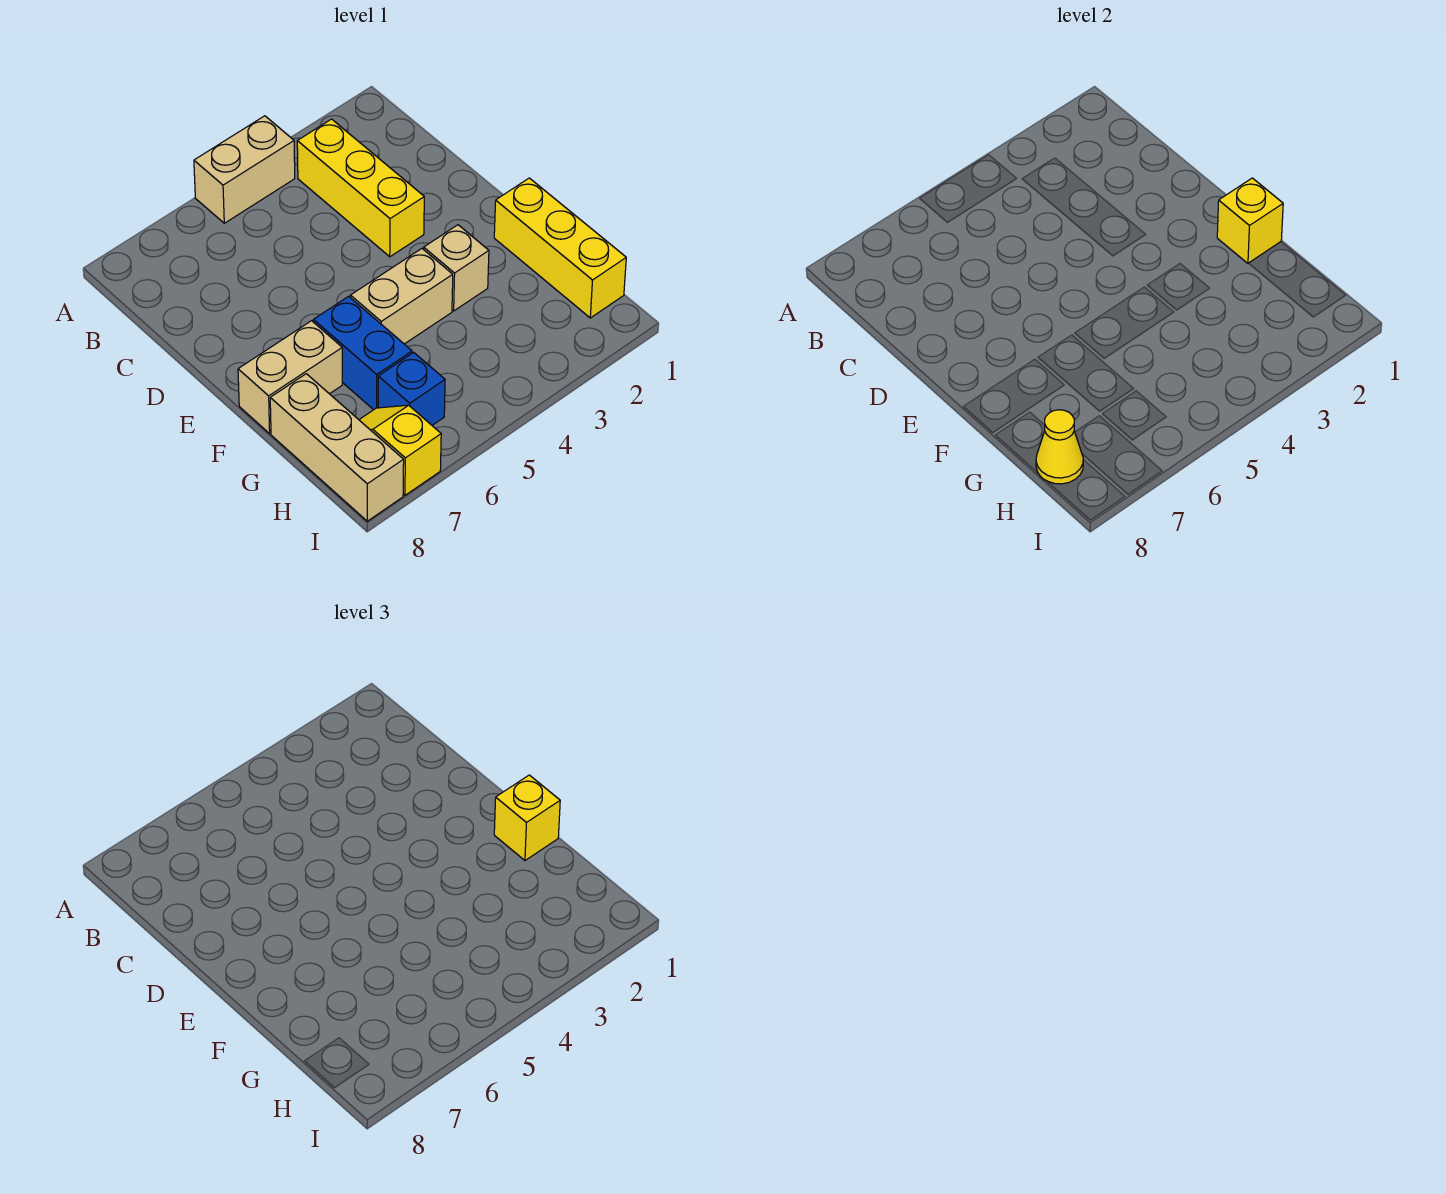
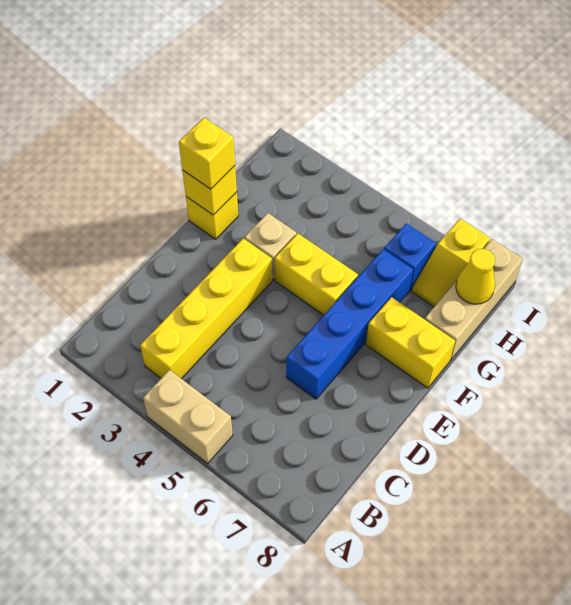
yellow brick B3:D3 level 1 -> yellow brick B3:E3 level 1
yellow brick F1:H1 level 1 -> yellow brick F1 level 1
tan brick F4:F5 level 1 -> yellow brick F4:F5 level 1
blue brick F6:G6 level 1 -> blue brick D6:G6 level 1
tan brick F7:F8 level 1 -> yellow brick F7:F8 level 1

